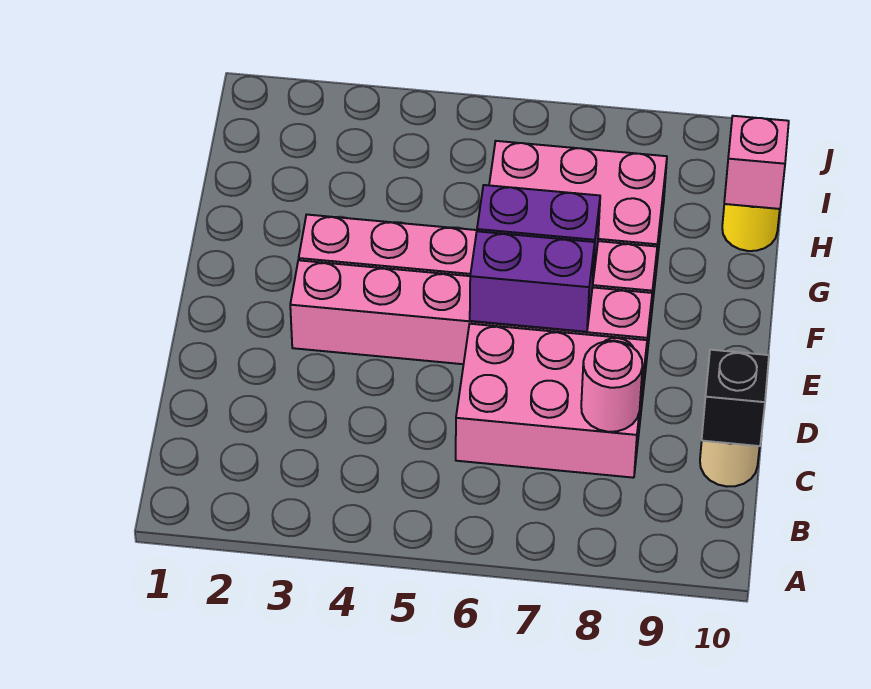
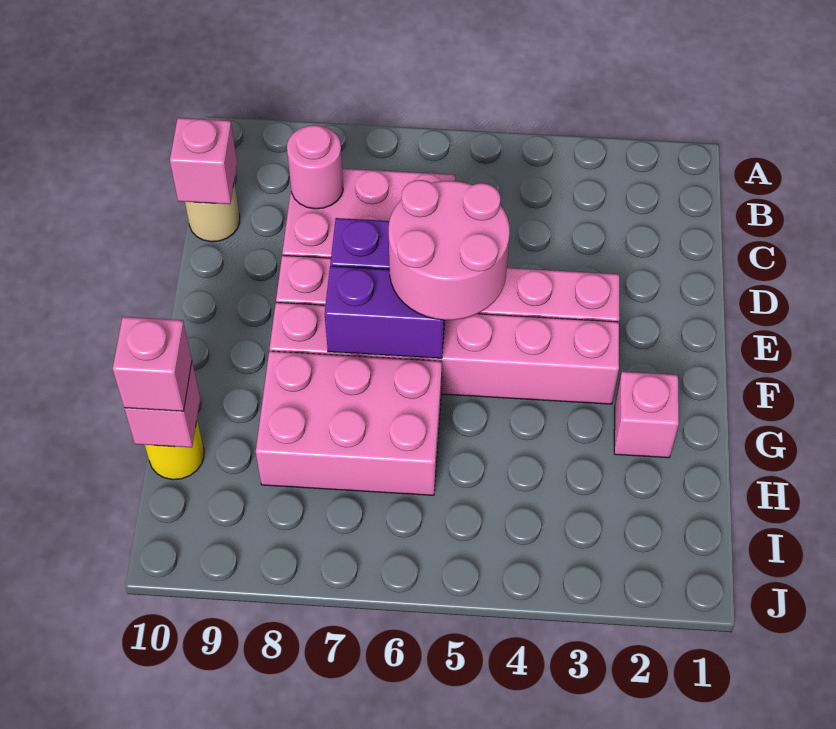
black brick C10 level 2 -> pink brick C10 level 2
none -> pink round brick E5:F6 level 3
none -> pink brick G2 level 1
none -> pink brick H10 level 3

